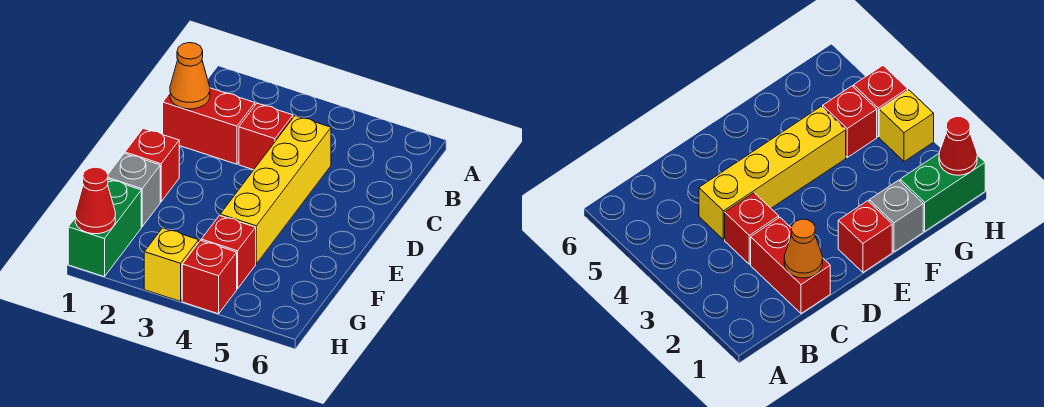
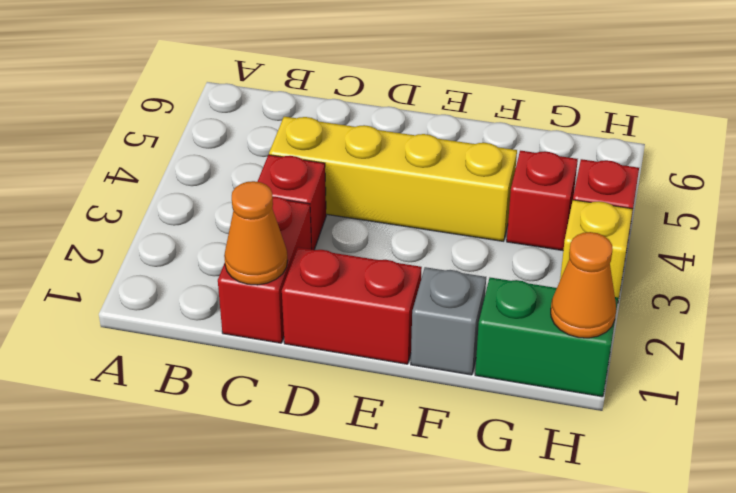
red brick E1 level 1 -> red brick D1:E1 level 1
red cone H1 level 2 -> orange cone H1 level 2

